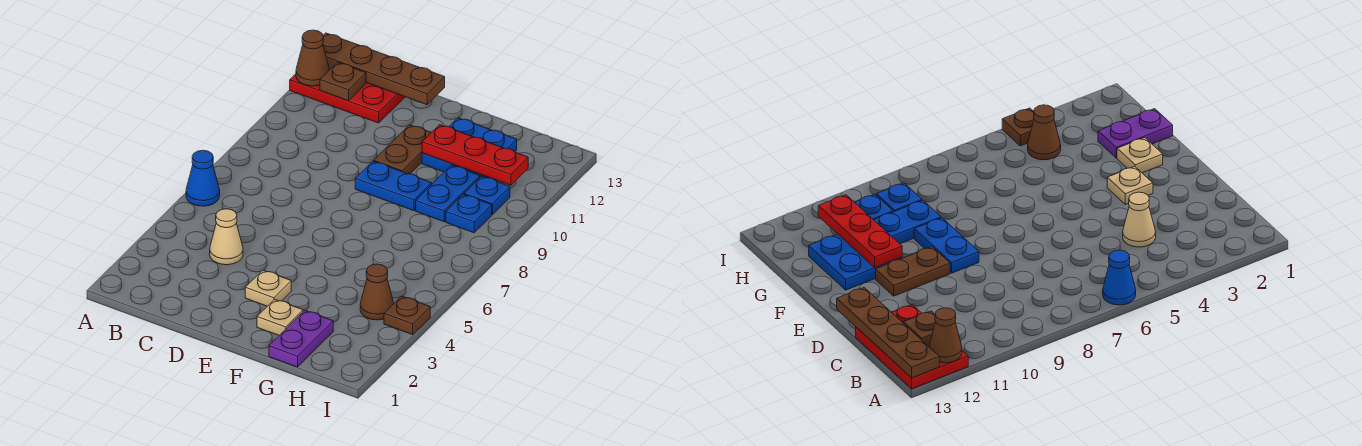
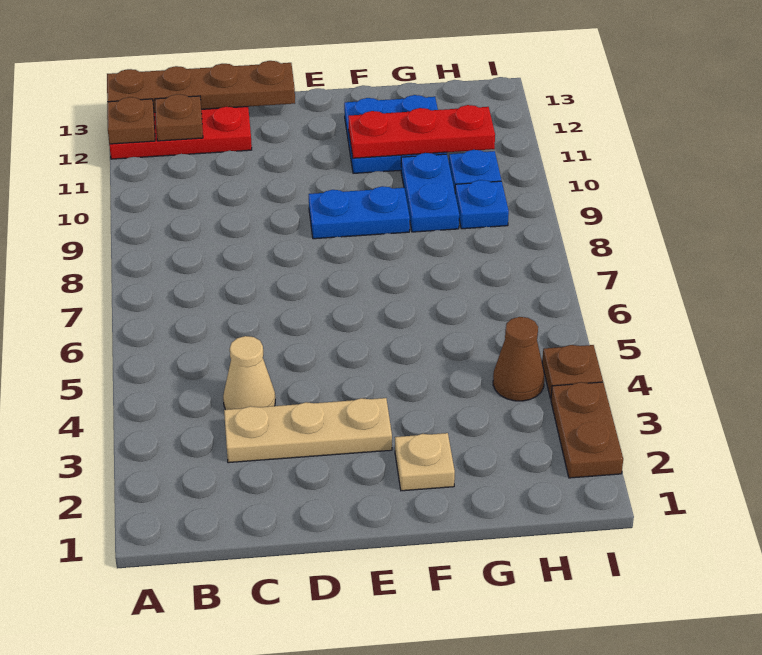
blue cone A6 level 1 -> none
brown cone A12 level 2 -> brown plate A12 level 2
tan plate E3 level 1 -> tan plate C3:E3 level 1
brown plate E10:E11 level 1 -> brown plate I2:I3 level 1
purple plate G1:G2 level 1 -> none

